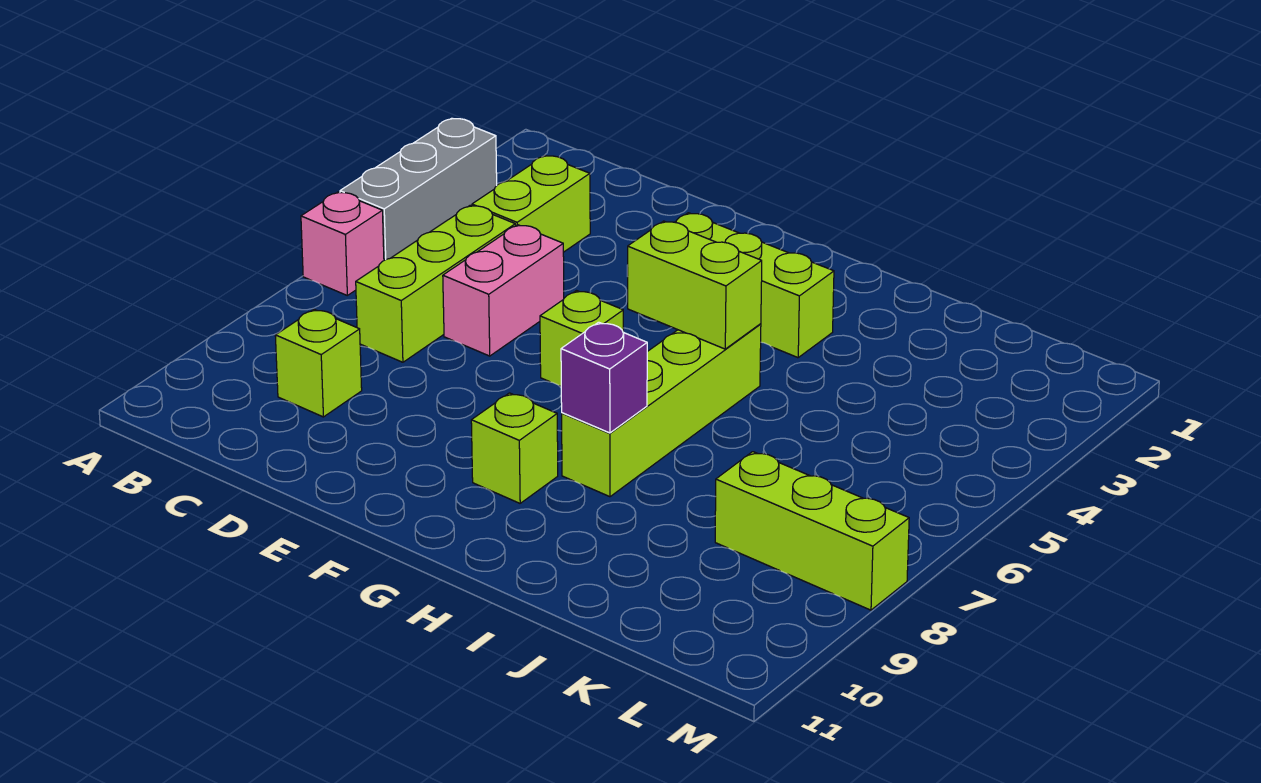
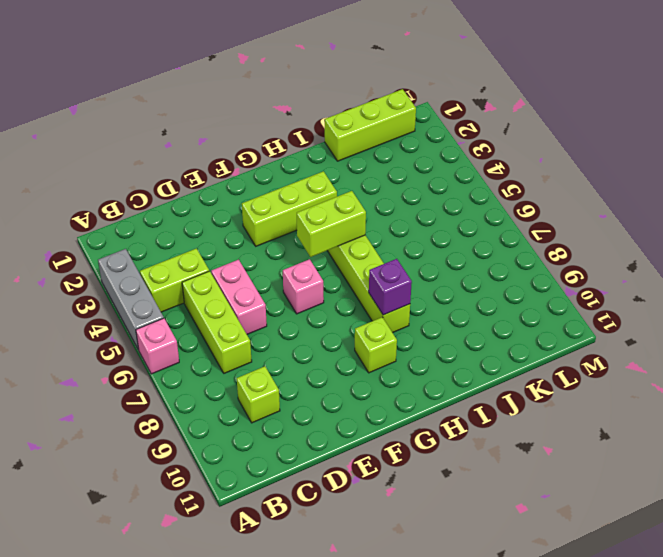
lime brick C3:C4 level 1 -> lime brick B4:C4 level 1
lime brick F6 level 1 -> pink brick F6 level 1
lime brick K8:M8 level 1 -> lime brick J1:L1 level 1

